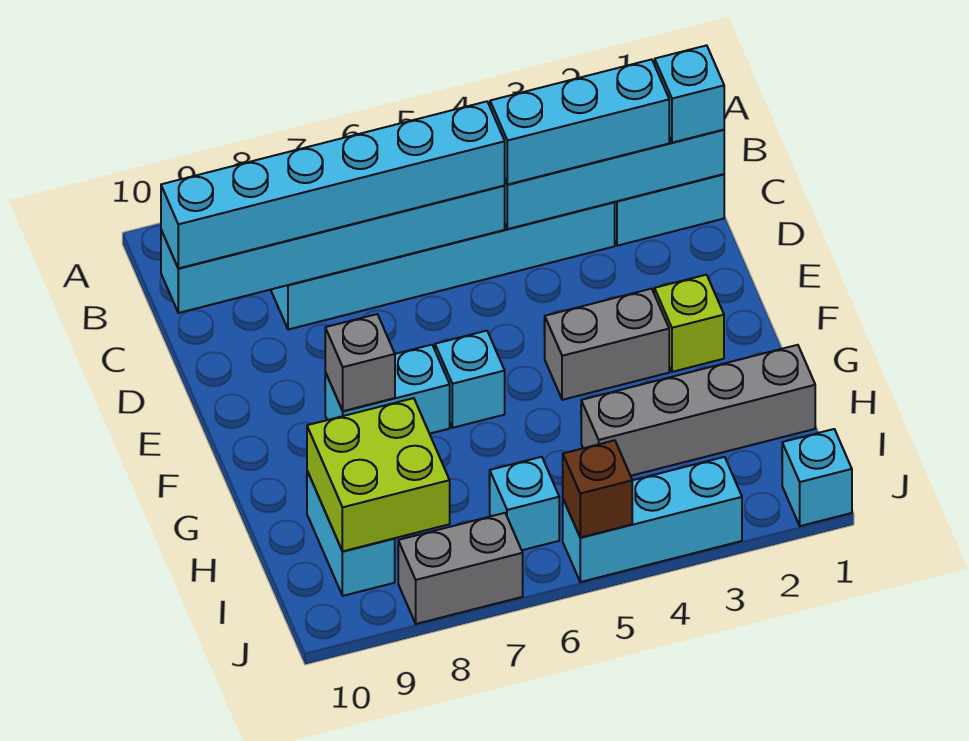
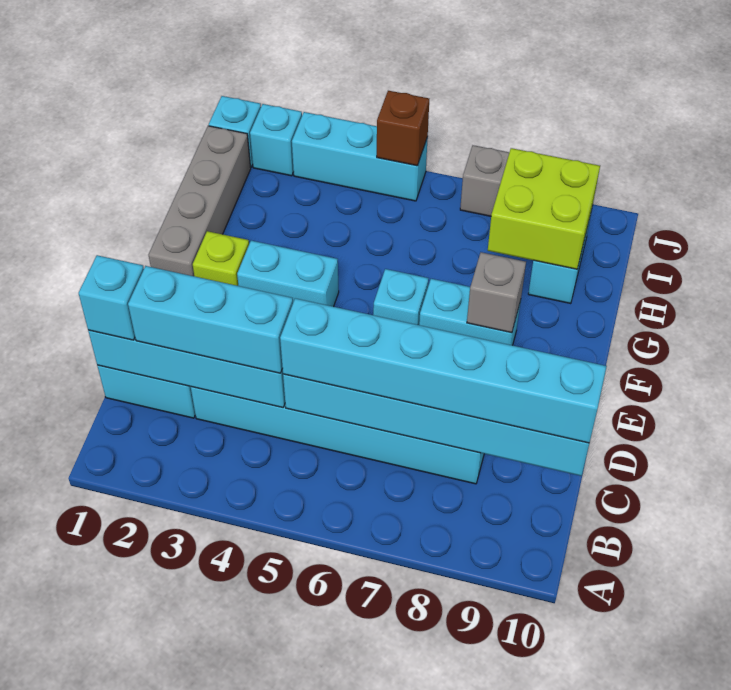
grey brick F3:F4 level 1 -> cyan brick F3:F4 level 1
grey brick H1:H4 level 1 -> grey brick F1:I1 level 1
cyan brick I6 level 1 -> cyan brick J2 level 1

